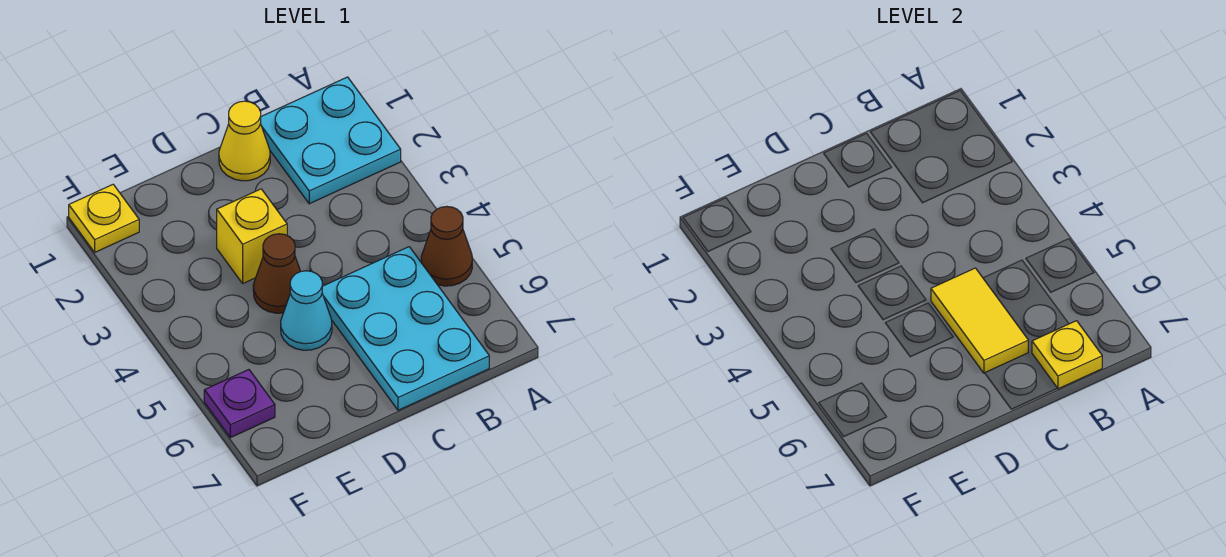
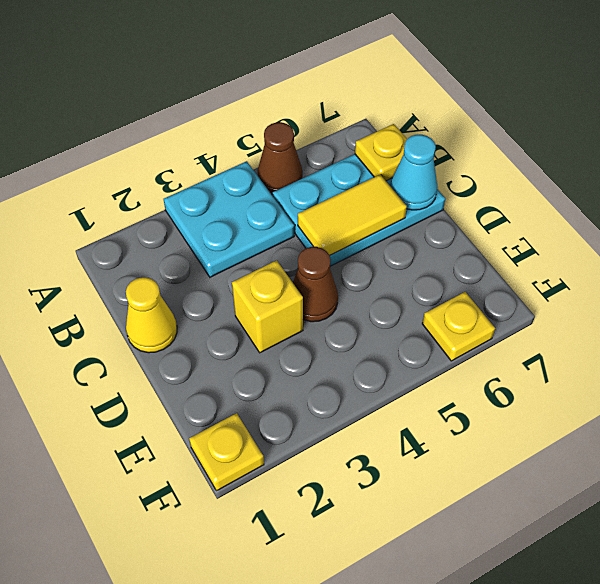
cyan plate A1:B2 level 1 -> cyan plate A3:B4 level 1
cyan cone D5 level 1 -> cyan cone C7 level 2
purple plate F6 level 1 -> yellow plate F6 level 1

